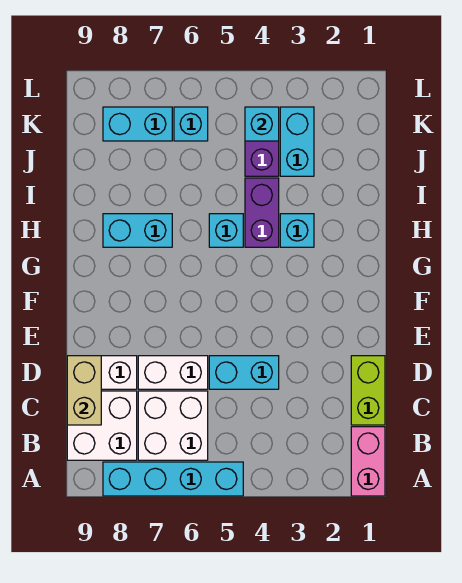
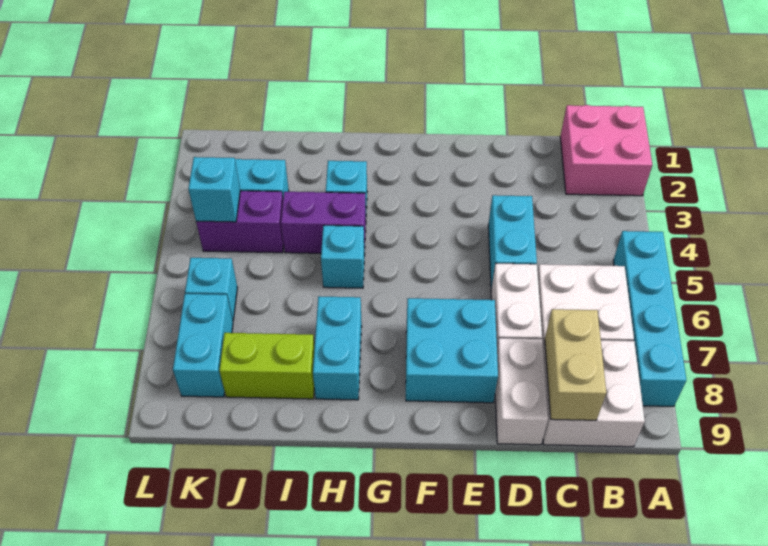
pink brick A1:B1 level 1 -> pink brick A1:B2 level 1
lime brick C1:D1 level 1 -> lime brick I8:J8 level 1
tan brick C9:D9 level 2 -> tan brick C8:C9 level 2
none -> cyan brick E7:F8 level 1

